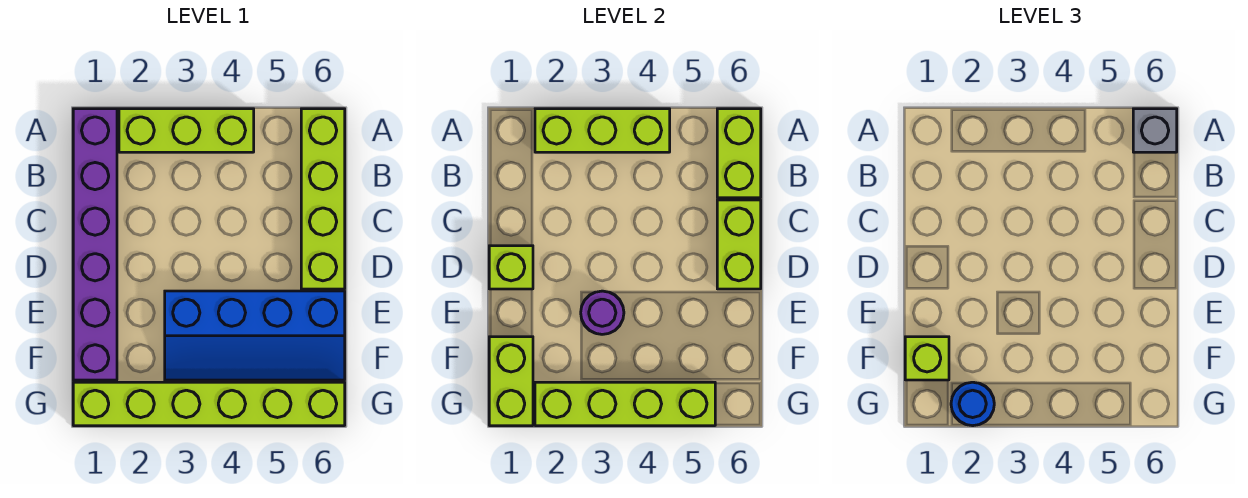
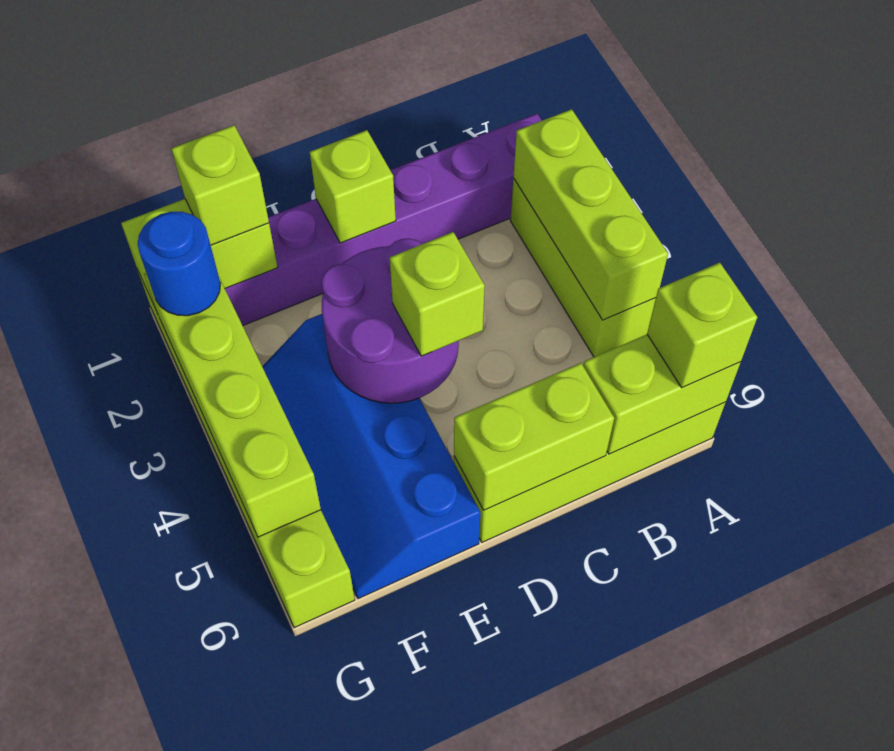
grey brick A6 level 3 -> lime brick A6 level 3
none -> lime brick D4 level 3
purple round brick E3 level 2 -> purple round brick D3:E4 level 2

